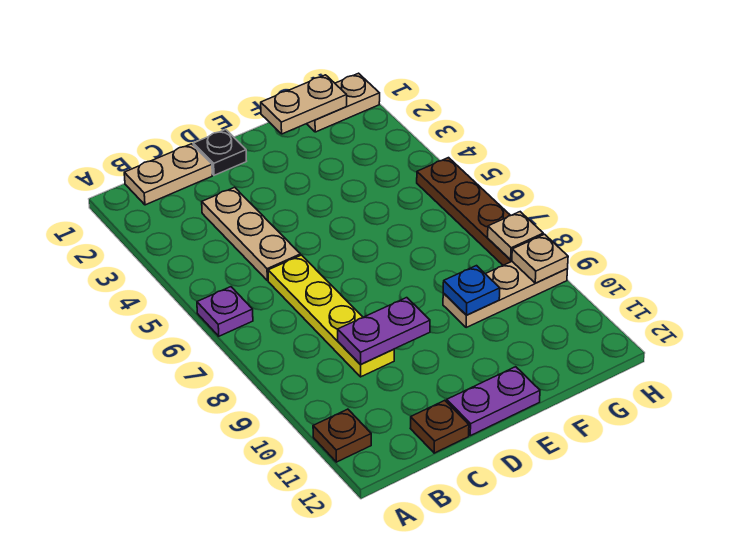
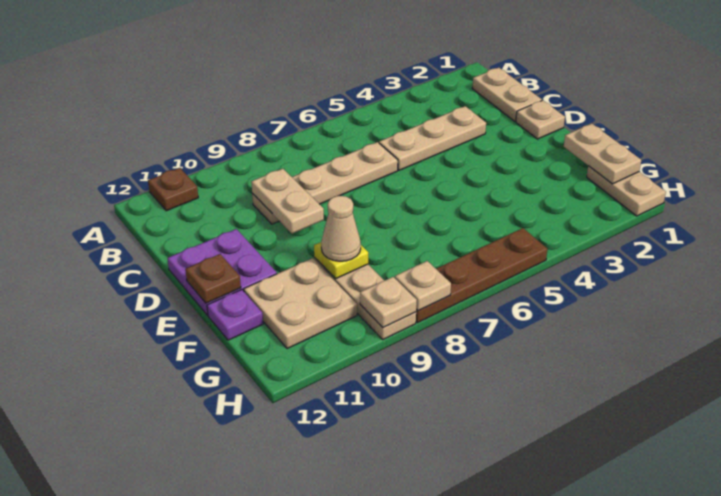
purple plate A6 level 1 -> purple plate F12 level 1
yellow plate C6:C9 level 1 -> tan plate C6:C9 level 1
purple plate C9:D9 level 2 -> tan plate C9:D9 level 2
brown plate C12 level 1 -> brown plate E12 level 2
black plate D1 level 1 -> tan plate D1 level 1
purple plate D12:E12 level 1 -> purple plate D11:E12 level 1
blue plate F9 level 2 -> yellow plate F9 level 2
none -> tan cone F9 level 3
none -> tan plate F10:G11 level 1

